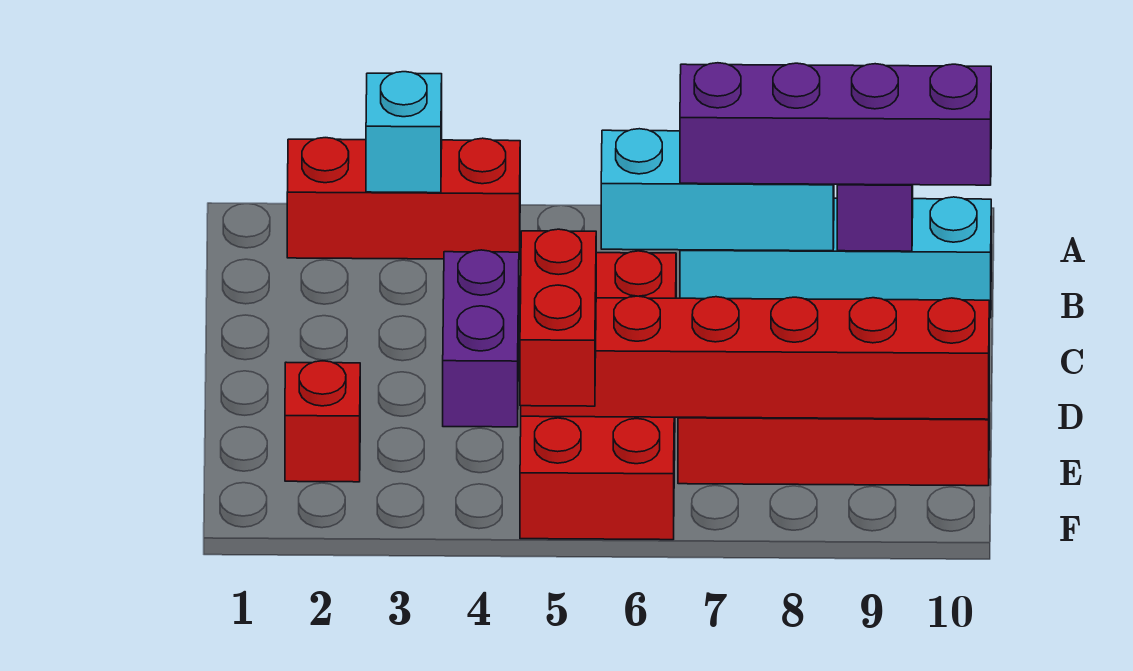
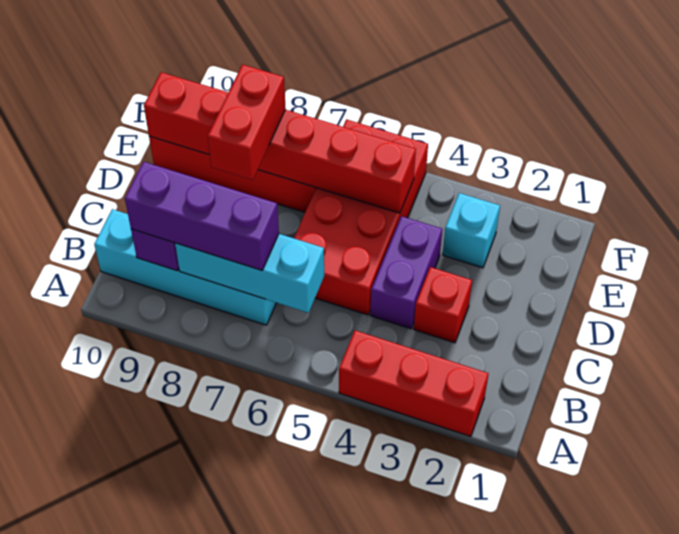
cyan brick A3 level 2 -> cyan brick E3 level 1
purple brick B7:B10 level 3 -> purple brick B7:B9 level 3
red brick E2 level 1 -> red brick C3 level 1
red brick E5:F5 level 3 -> red brick D8:E8 level 3

